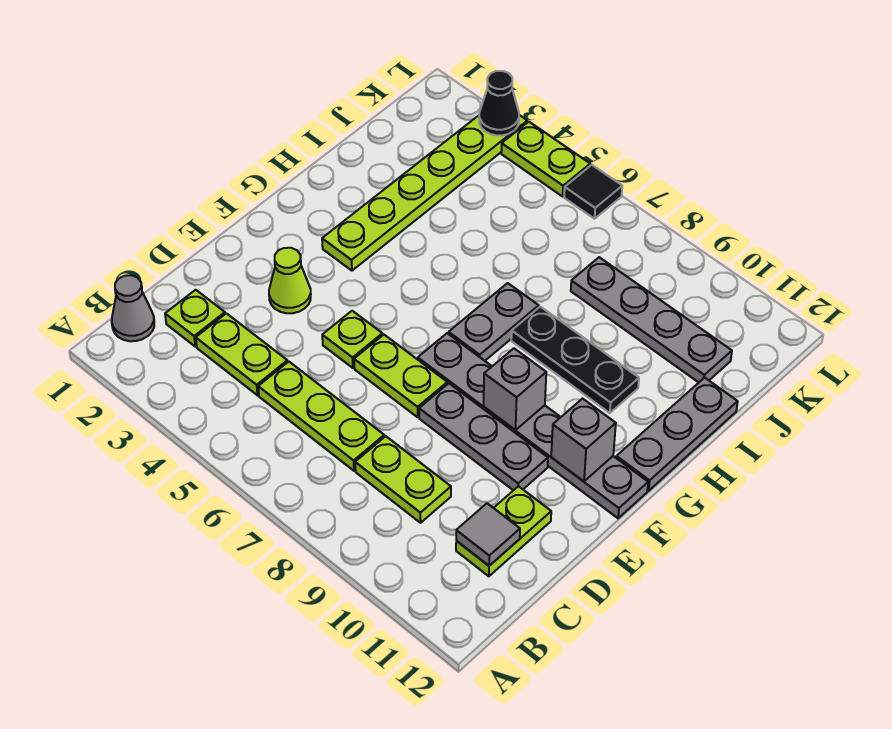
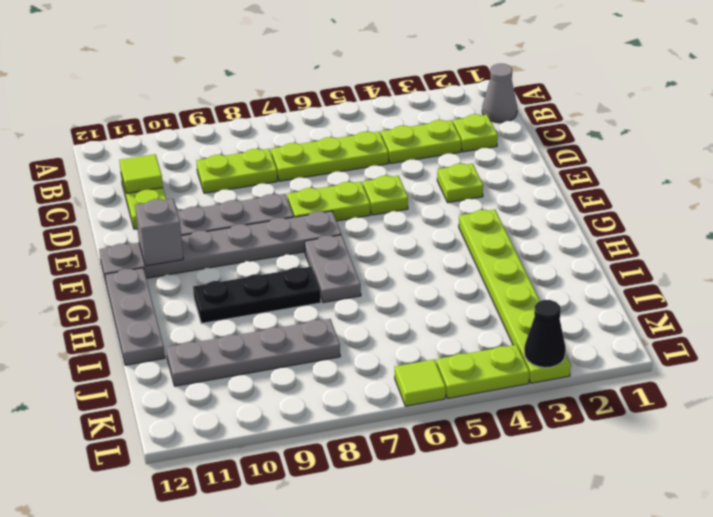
grey tile C11 level 2 -> lime tile C11 level 2
lime cone E3 level 1 -> lime plate E3 level 1
grey brick F9 level 2 -> none
black tile L6 level 1 -> lime tile L6 level 1

